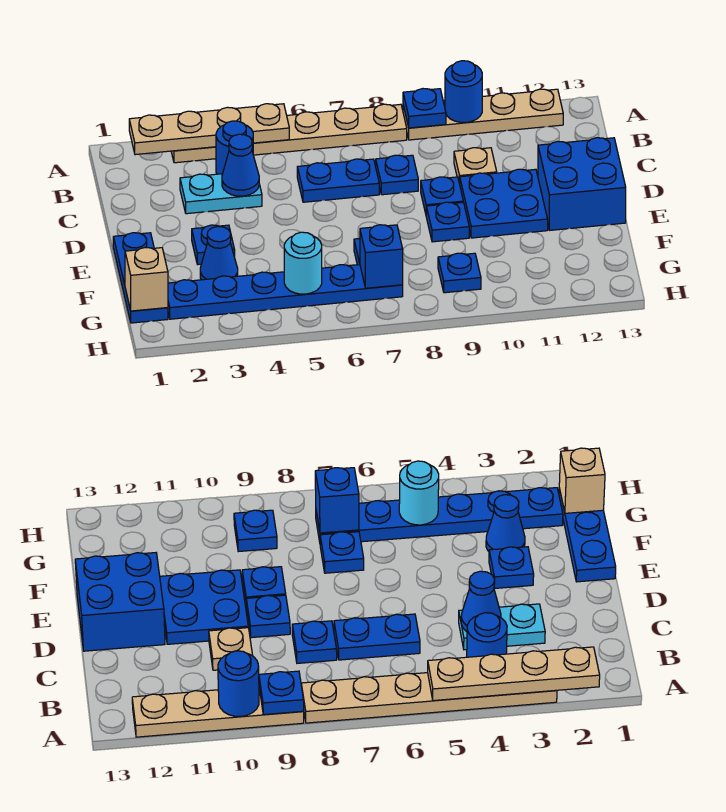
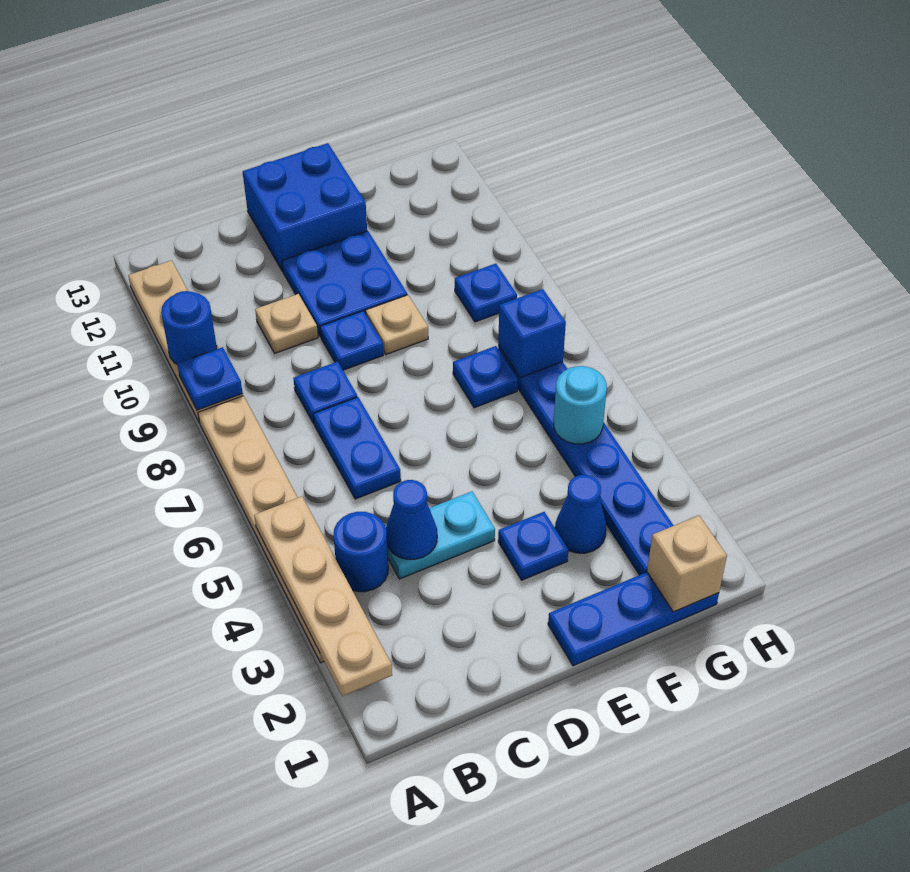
cyan plate C3:C4 level 1 -> cyan plate C4:D4 level 1
blue plate E9 level 1 -> tan plate E9 level 1

